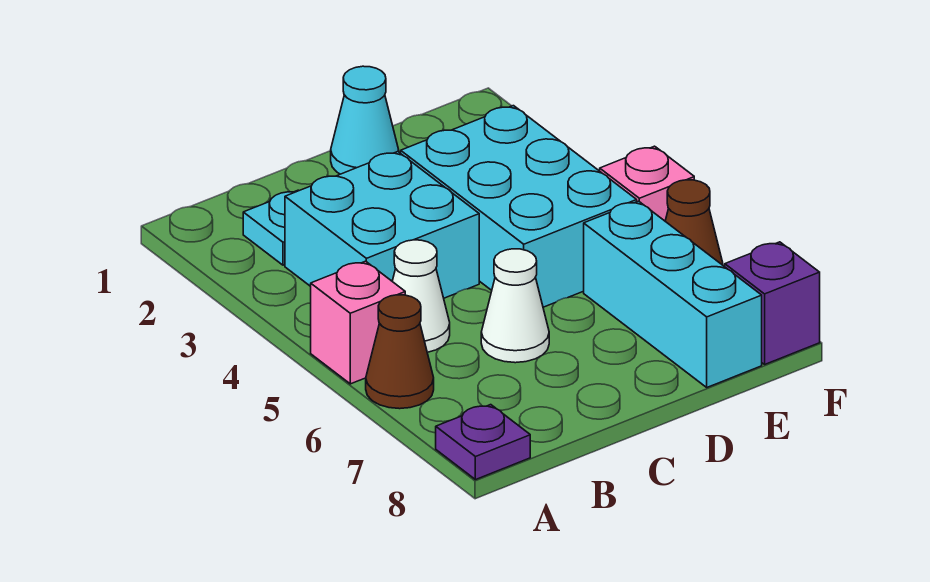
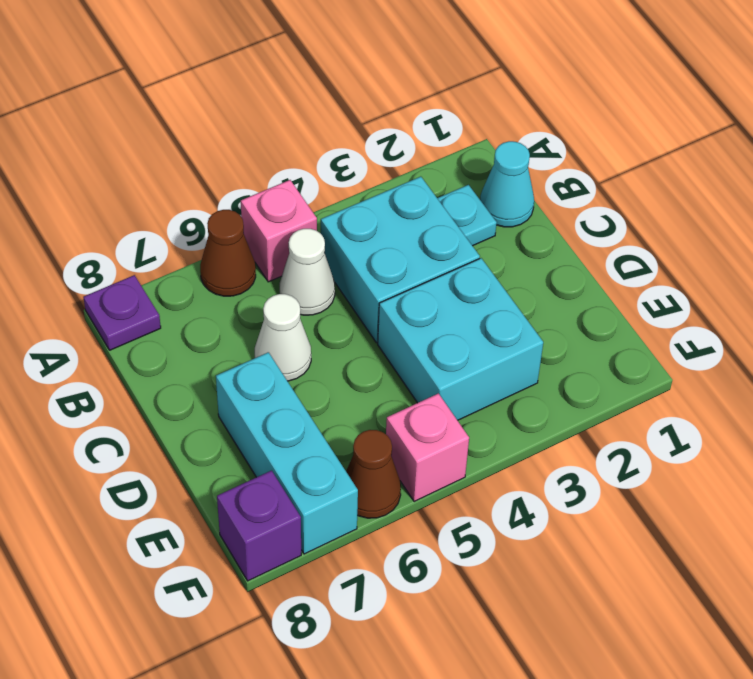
cyan cone D1 level 1 -> cyan cone B1 level 1
cyan brick D3:E5 level 1 -> cyan brick D3:E4 level 1
cyan brick E6:E8 level 1 -> cyan brick D7:F7 level 1

